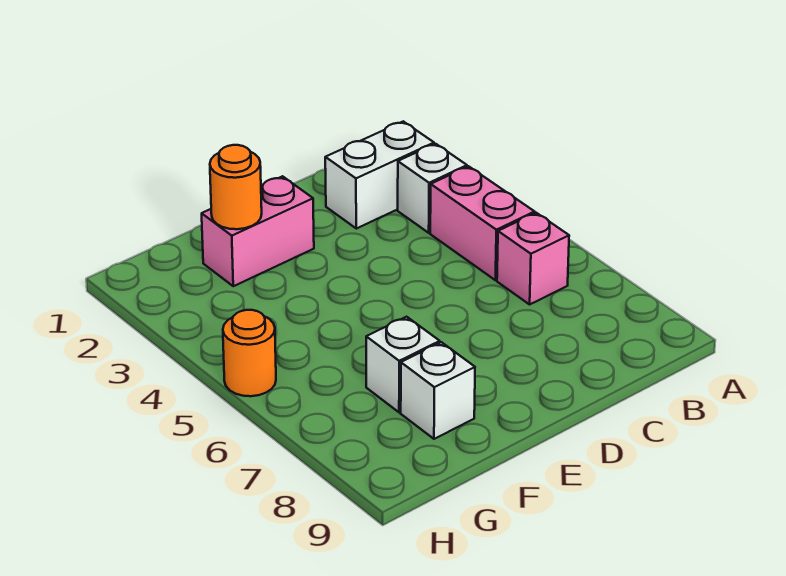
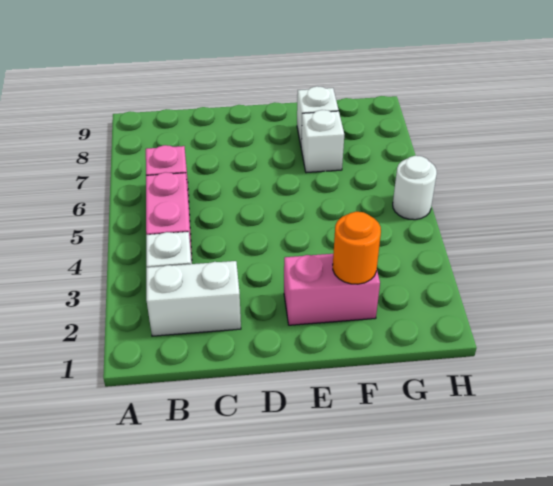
orange round brick H5 level 1 -> white round brick H5 level 1

